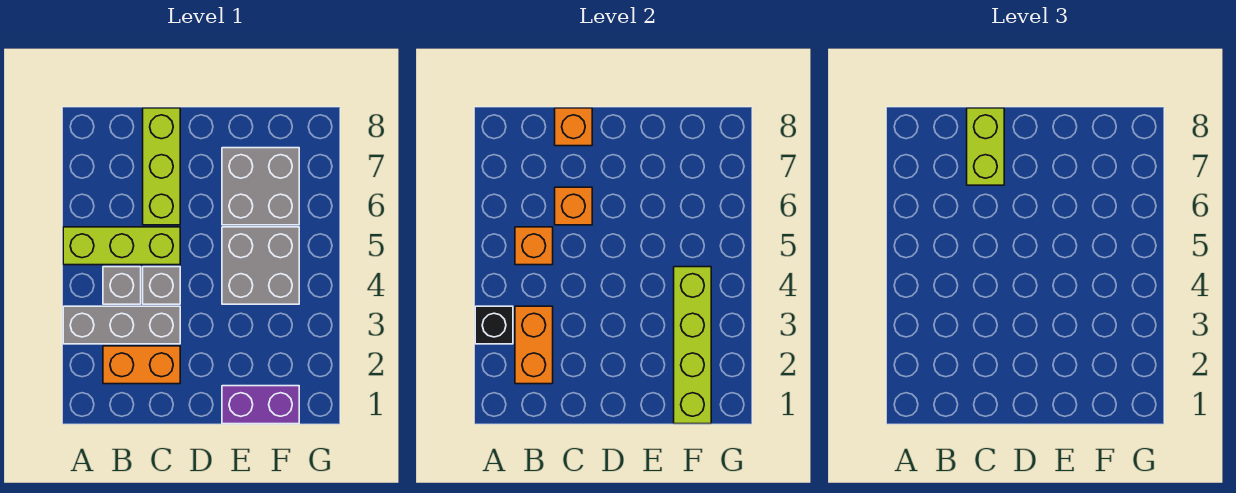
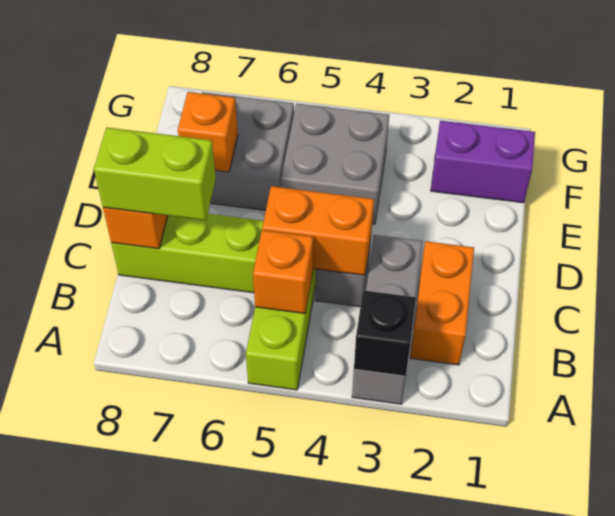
orange brick B2:B3 level 2 -> orange brick C4:C5 level 2
grey brick B4 level 1 -> none
orange brick C6 level 2 -> orange brick E7 level 2
purple brick E1:F1 level 1 -> purple brick F1:F2 level 1
lime brick F1:F4 level 2 -> none

